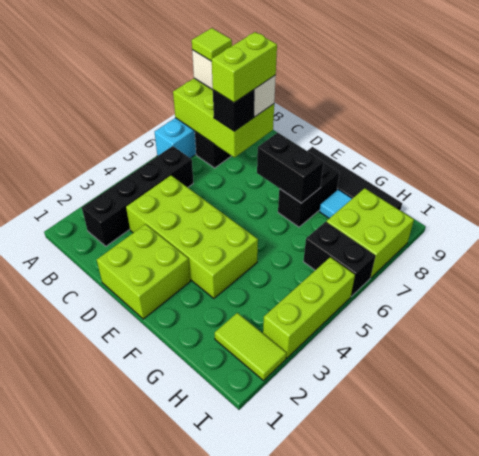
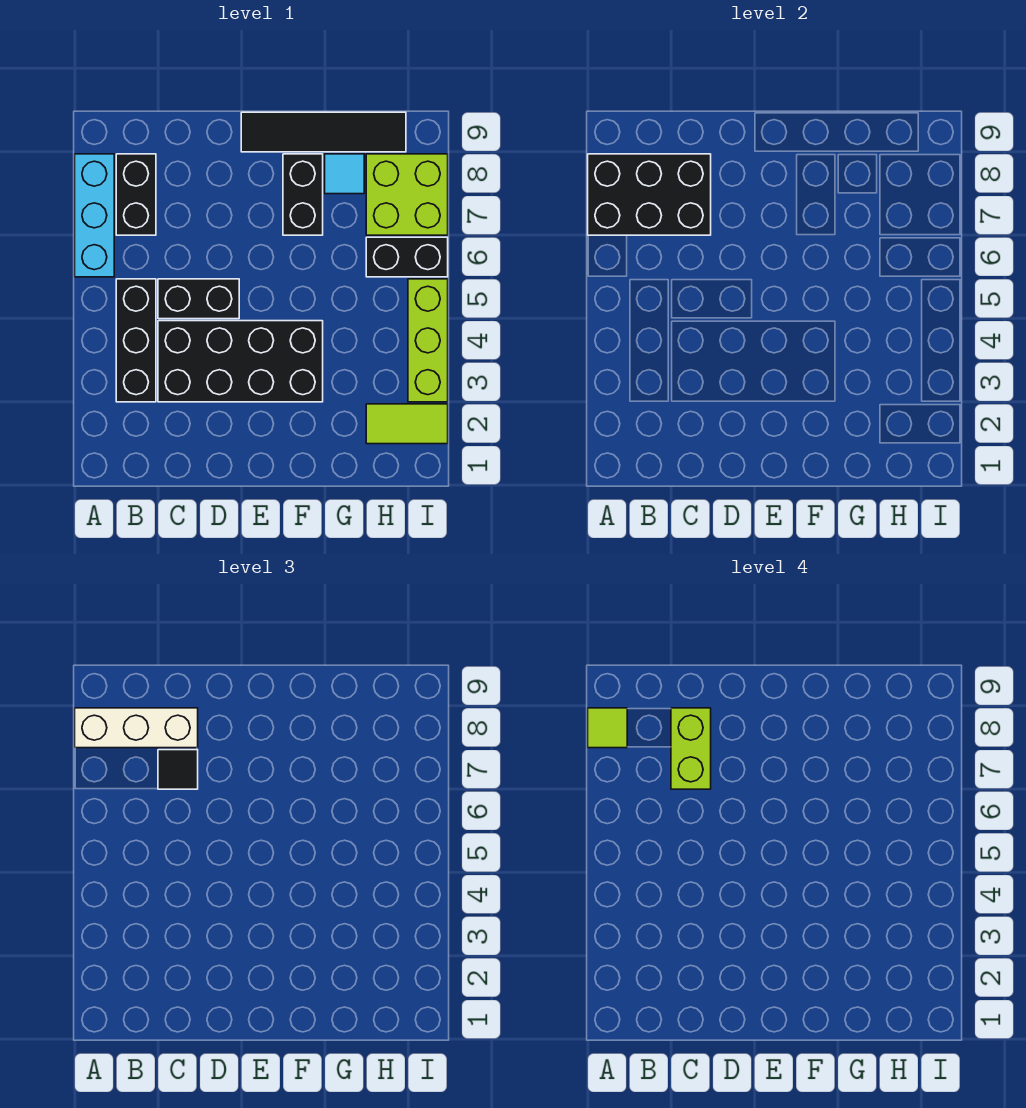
lime brick A7:C8 level 2 -> black brick A7:C8 level 2
black brick B2:B5 level 1 -> black brick B3:B5 level 1
lime brick C3:F4 level 1 -> black brick C3:F4 level 1
black brick C7 level 3 -> black tile C7 level 3
lime brick D1:E2 level 1 -> none
black brick E7:F7 level 2 -> black brick C5:D5 level 1

